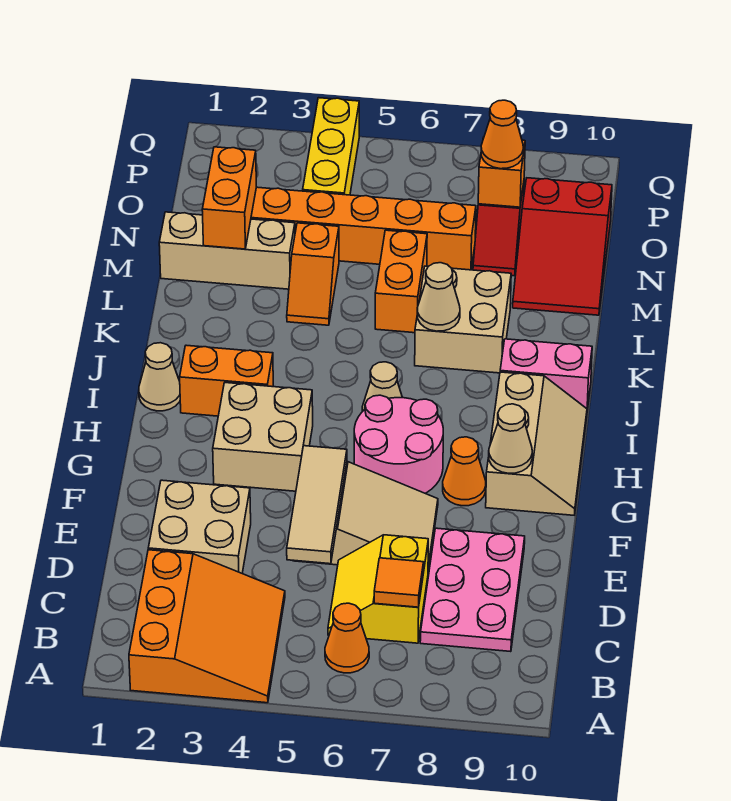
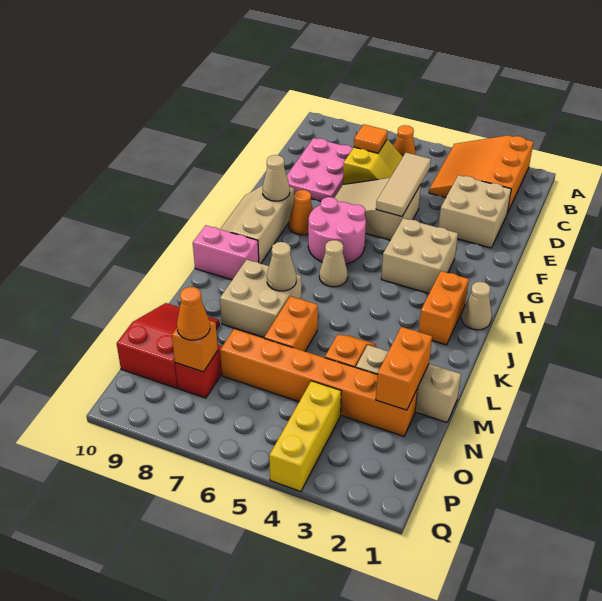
orange brick I2:I3 level 1 -> orange brick I2:J2 level 1

